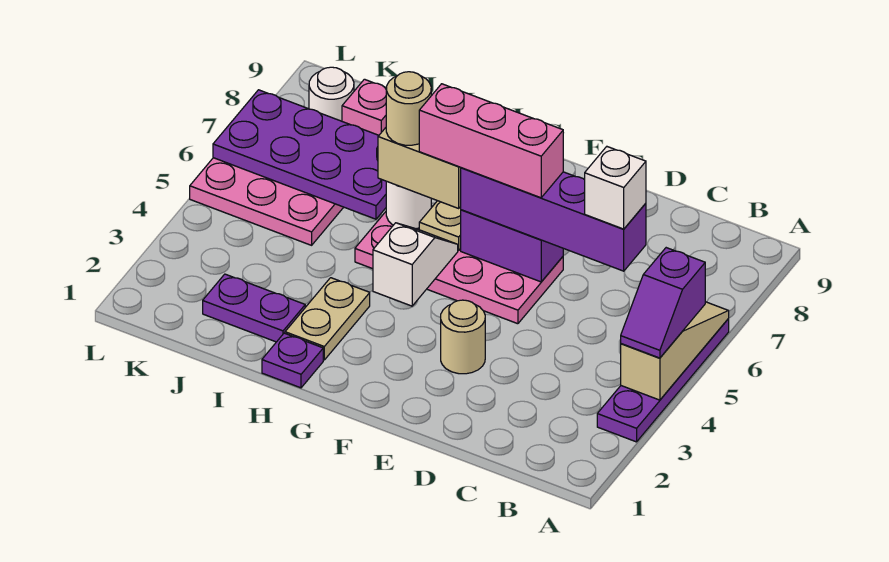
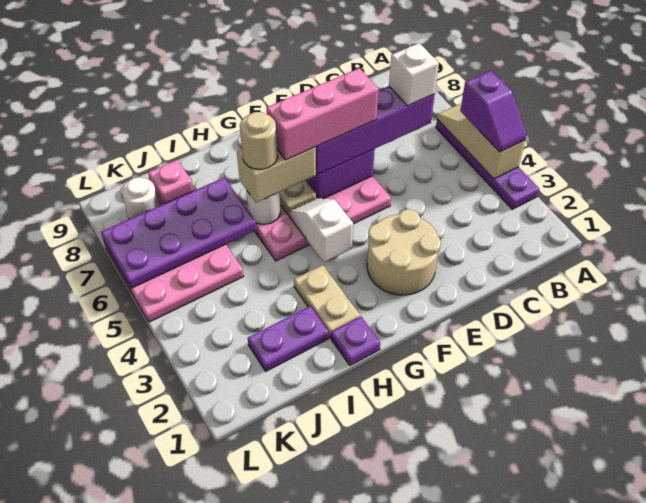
tan round brick E3 level 1 -> tan round brick E2:F3 level 1

